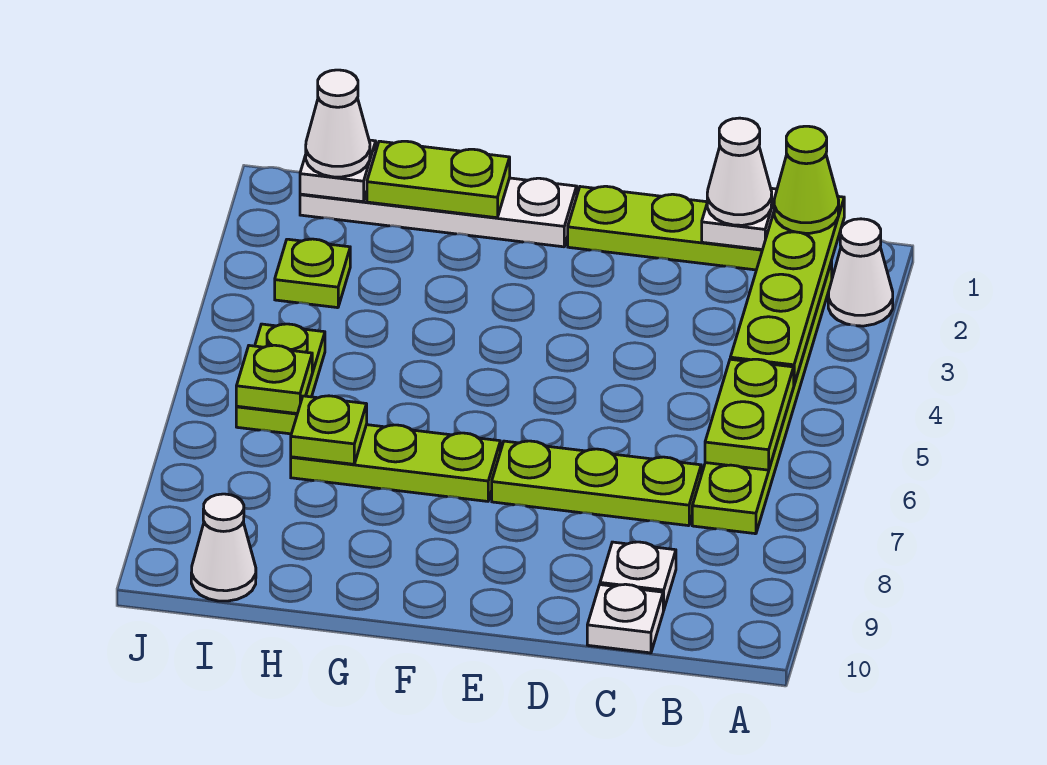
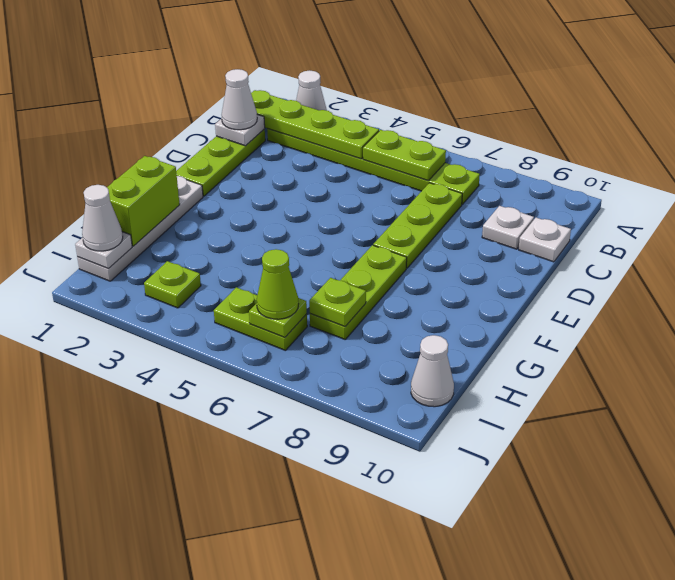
lime cone B1 level 3 -> lime cone I6 level 3
lime plate G1:H1 level 2 -> lime brick G1:H1 level 2

